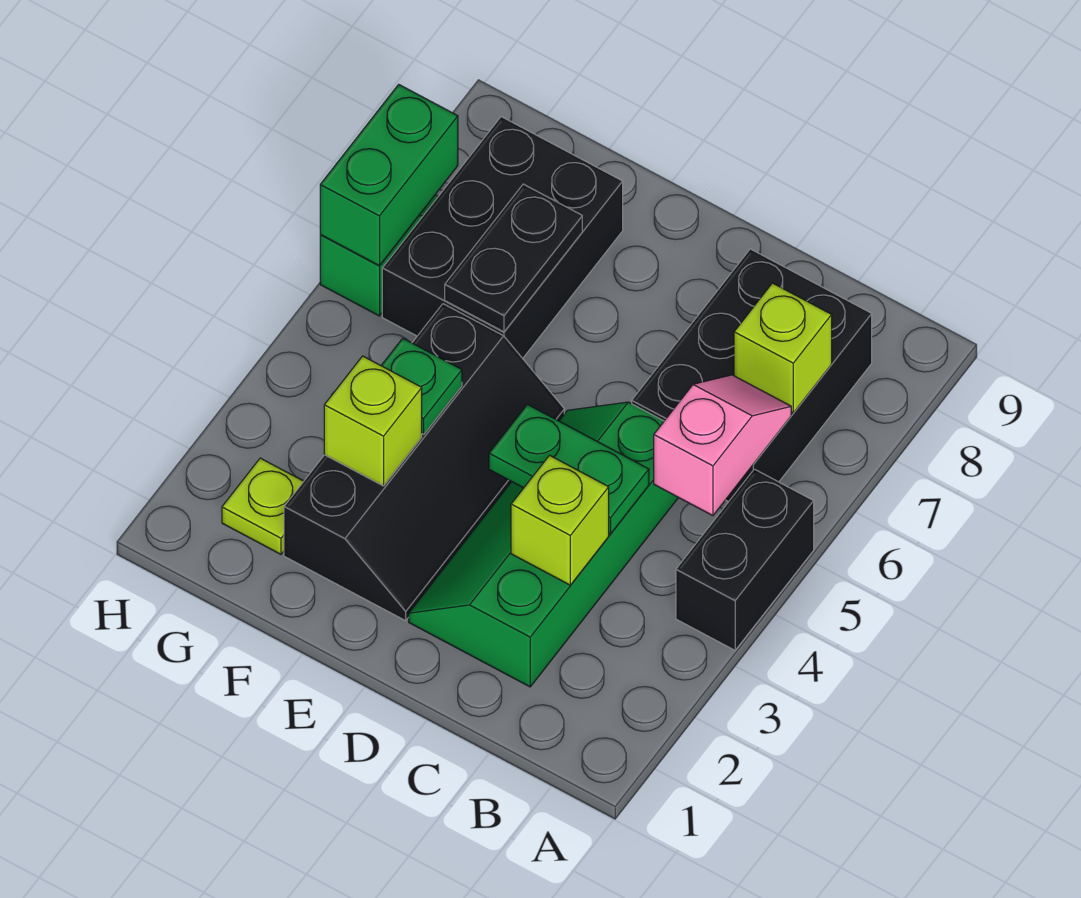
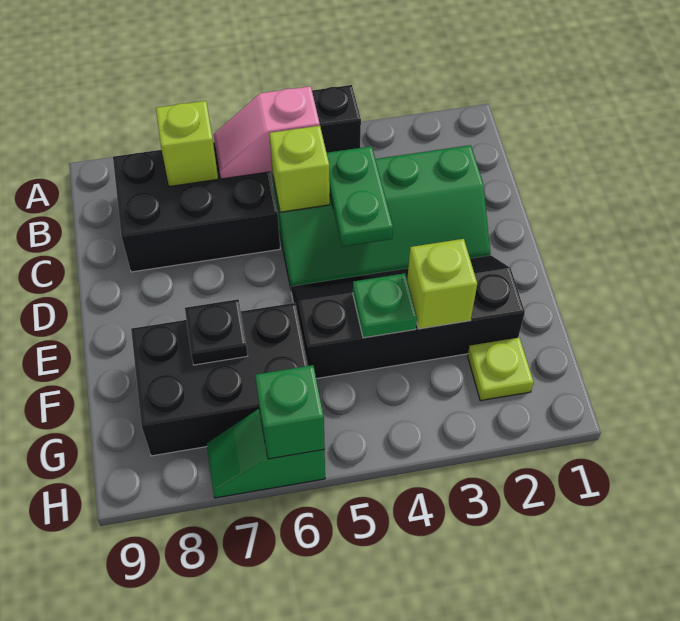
lime brick C3 level 2 -> lime brick C5 level 2
black plate F6:F7 level 2 -> black plate F7 level 2
green brick H6:H7 level 2 -> green brick H6 level 2

